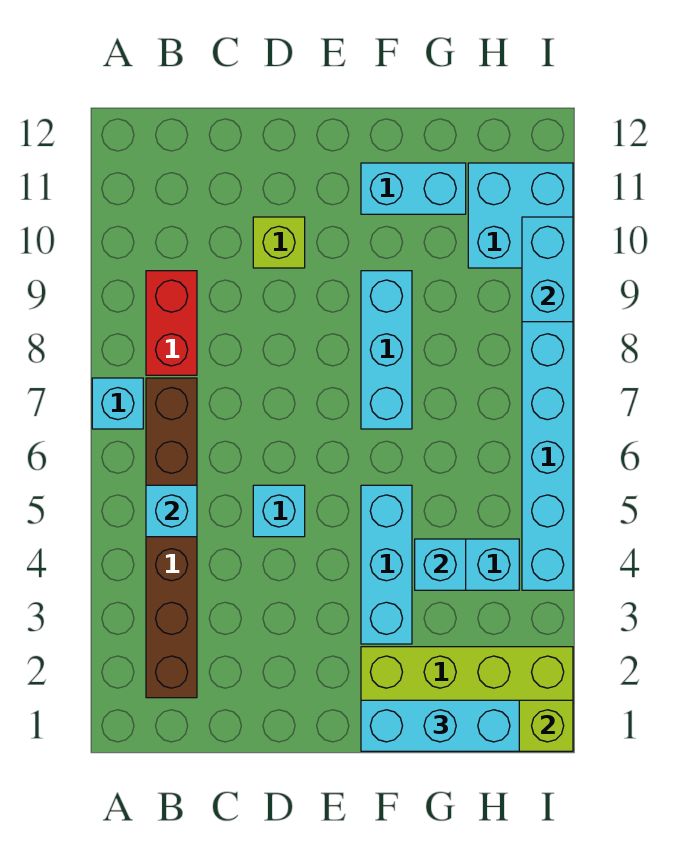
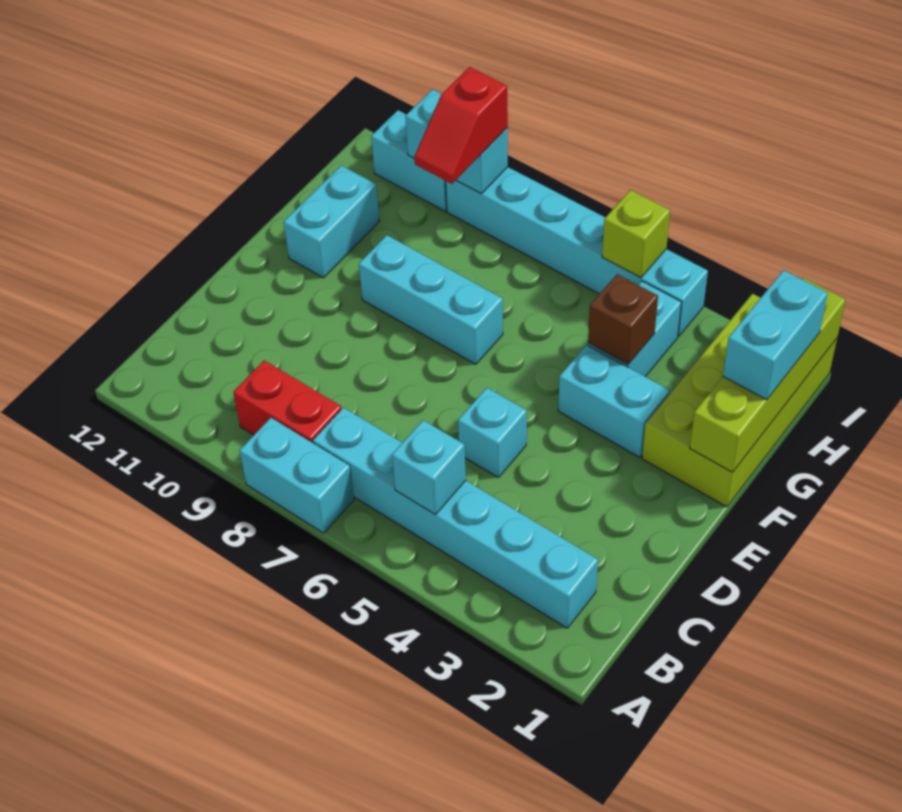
cyan brick A7 level 1 -> cyan brick A7:A8 level 1
brown brick B2:B7 level 1 -> cyan brick B2:B7 level 1
lime brick D10 level 1 -> lime brick I5 level 2
cyan brick F1:H1 level 3 -> cyan brick G1:H1 level 3
cyan brick F3:F5 level 1 -> cyan brick F3:F4 level 1
cyan brick G4 level 2 -> brown brick G4 level 2
none -> red slope H9:I9 level 3 top I
cyan brick H10:I11 level 1 -> cyan brick I10:I11 level 1

